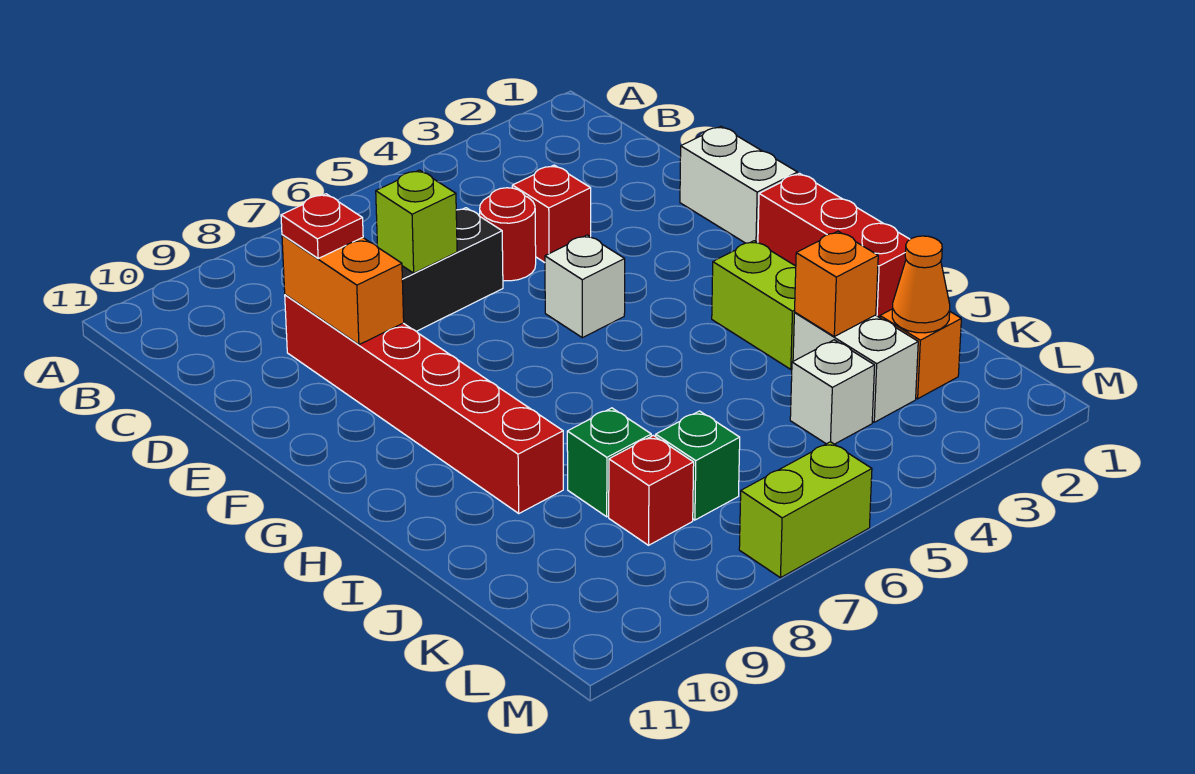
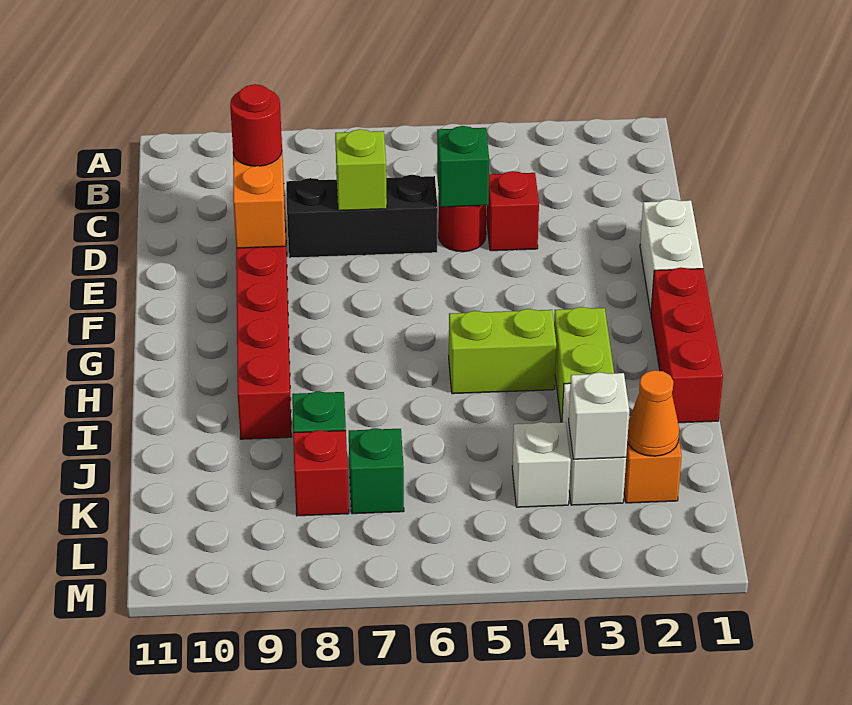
none -> green brick D5 level 2
red plate D9 level 3 -> red round brick D9 level 3
white brick F5 level 1 -> white brick K3 level 2
orange brick J3 level 2 -> none
lime brick M6:M7 level 1 -> lime brick H4:H5 level 1

